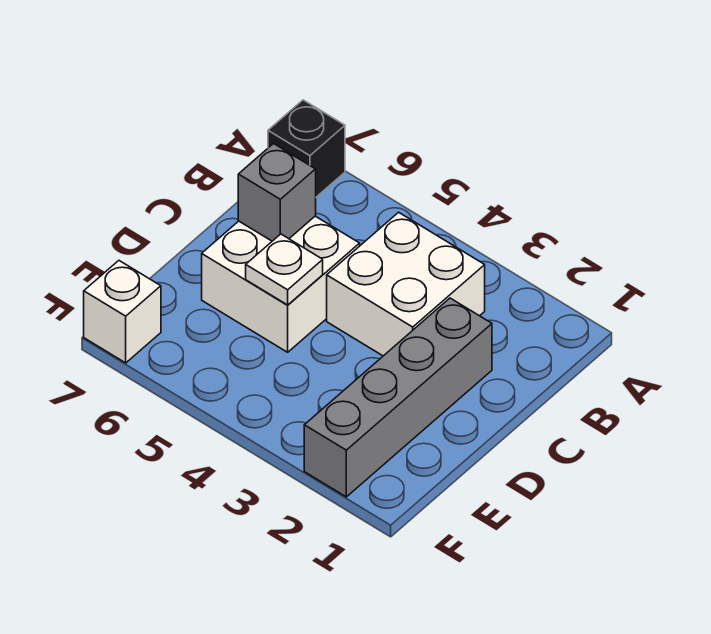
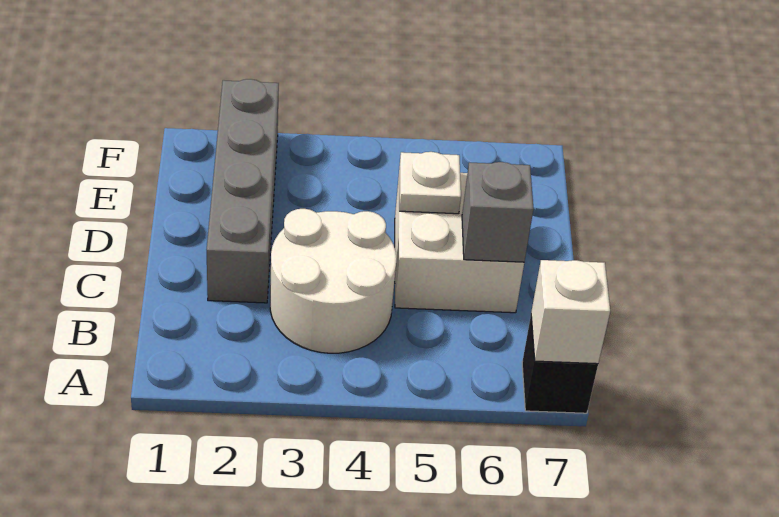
white brick B3:C4 level 1 -> white round brick B3:C4 level 1
white brick F7 level 1 -> white brick A7 level 2

